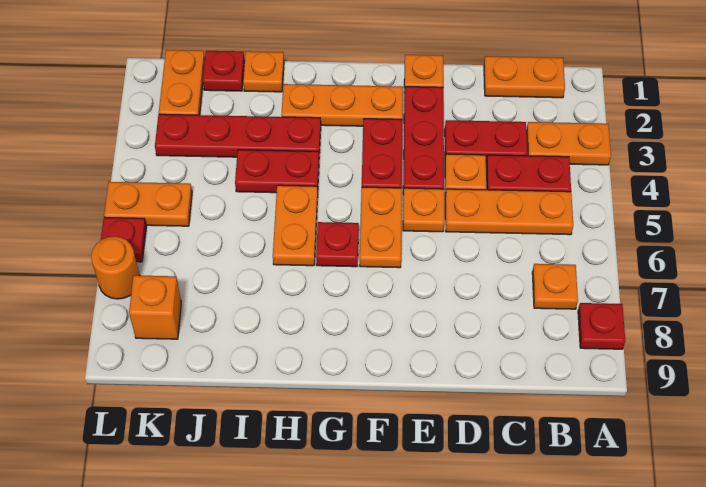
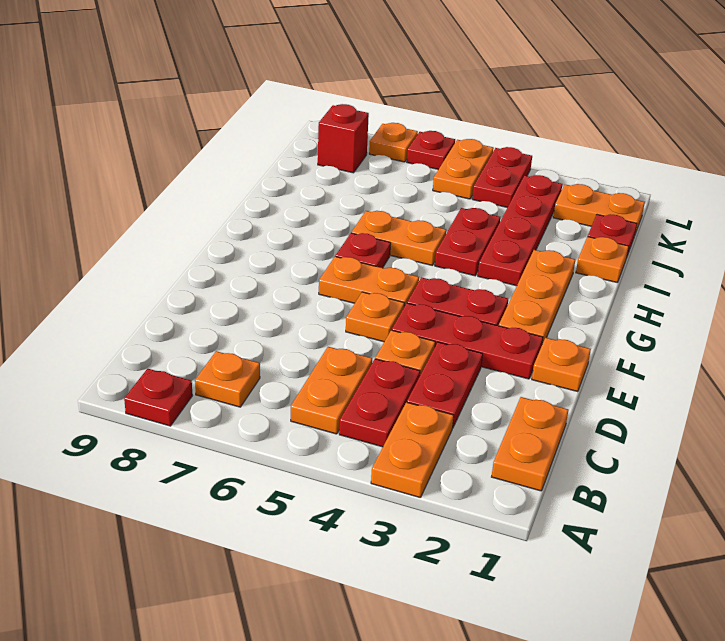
orange plate B5:D5 level 1 -> orange plate B5:C5 level 1
none -> red plate K4:L4 level 1
orange brick K8 level 1 -> red brick K8 level 1
orange round brick L7 level 1 -> orange plate L7 level 1

